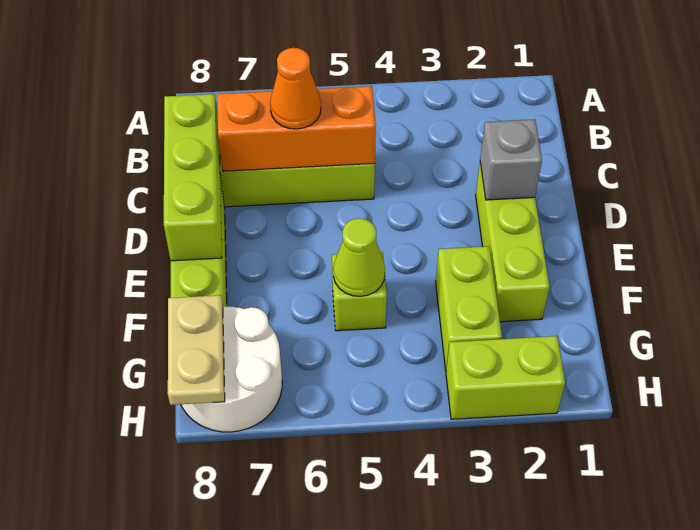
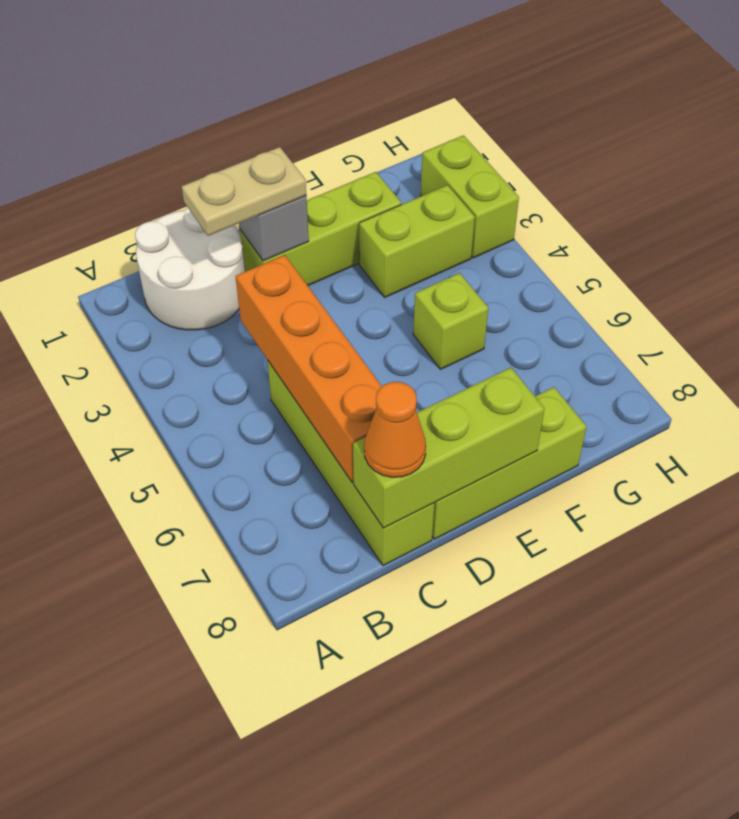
orange brick C5:C7 level 2 -> orange brick C4:C7 level 2
orange cone C6 level 3 -> orange cone C8 level 3
lime cone F5 level 2 -> none
white round brick G7:H8 level 1 -> white round brick B1:C2 level 1
tan plate G8:H8 level 2 -> tan plate C2:D2 level 3

